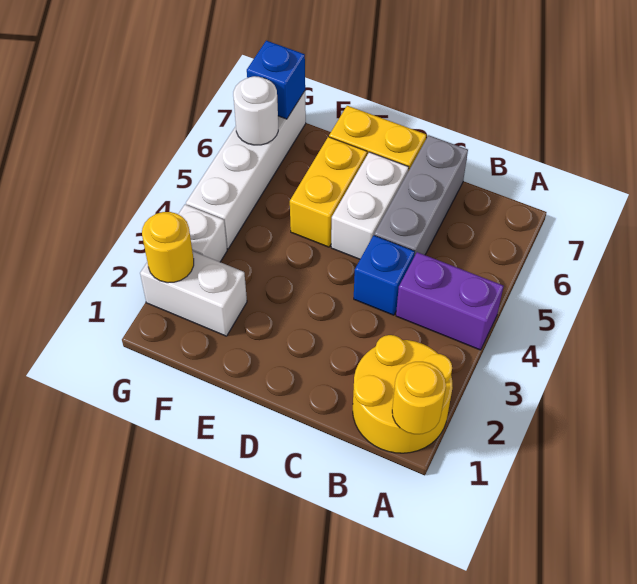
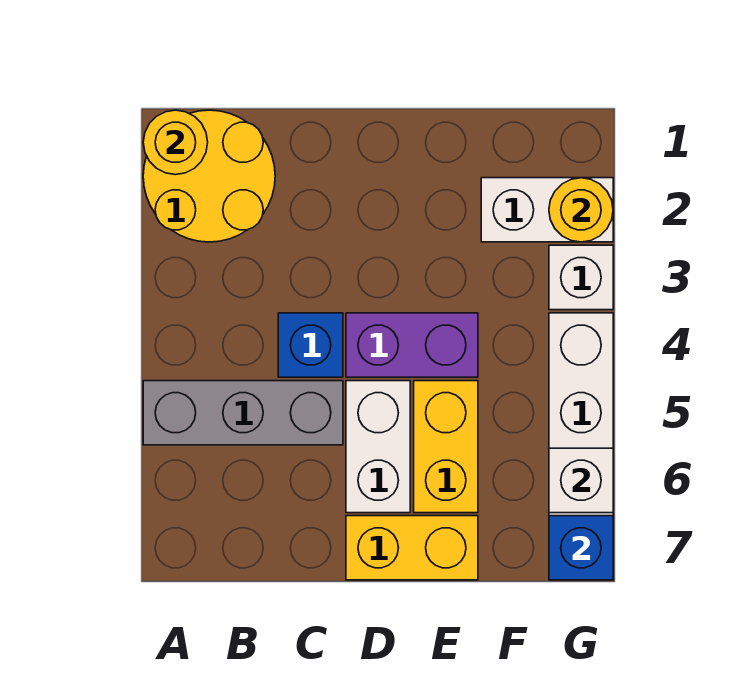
purple brick A4:B4 level 1 -> purple brick D4:E4 level 1
grey brick C5:C7 level 1 -> grey brick A5:C5 level 1
white round brick G6 level 2 -> white brick G6 level 2

